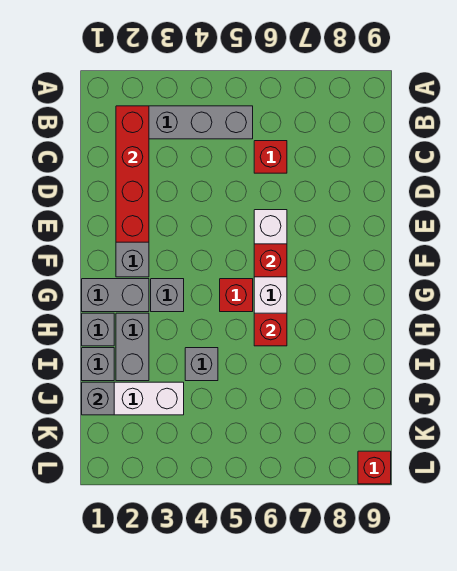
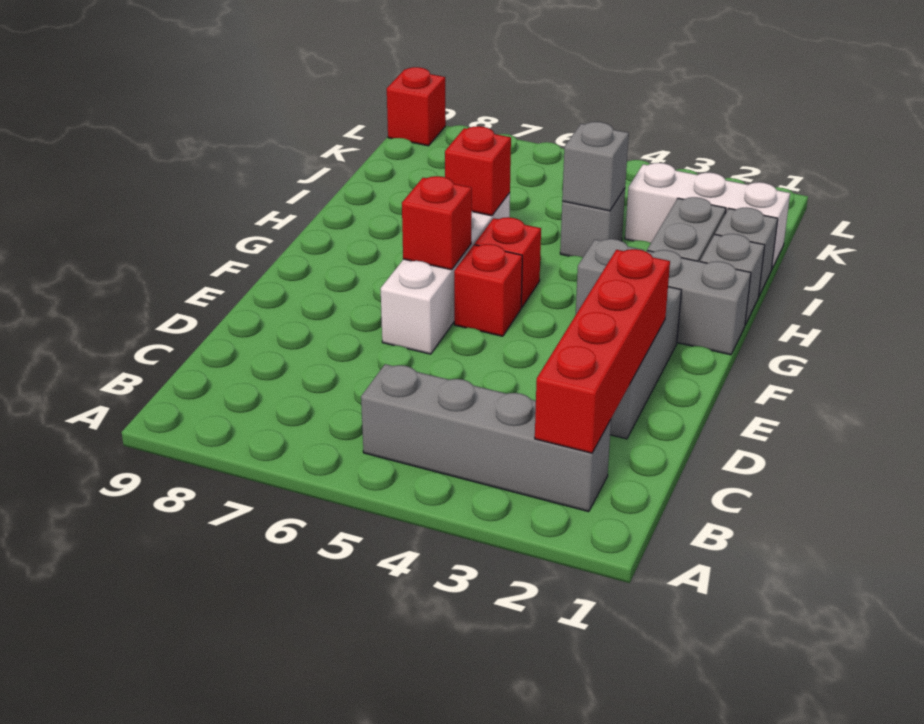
red brick C6 level 1 -> red brick F5 level 1
grey brick J1 level 2 -> grey brick I4 level 2

